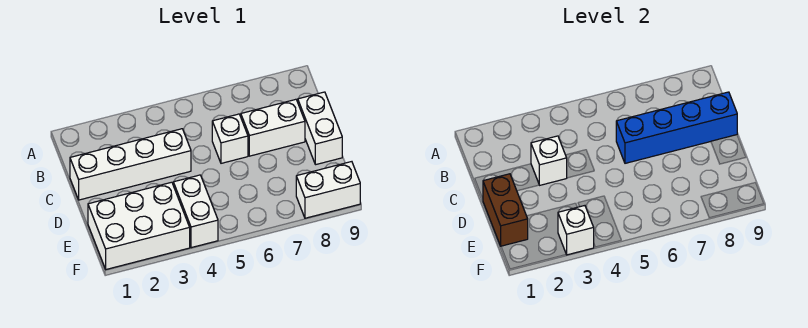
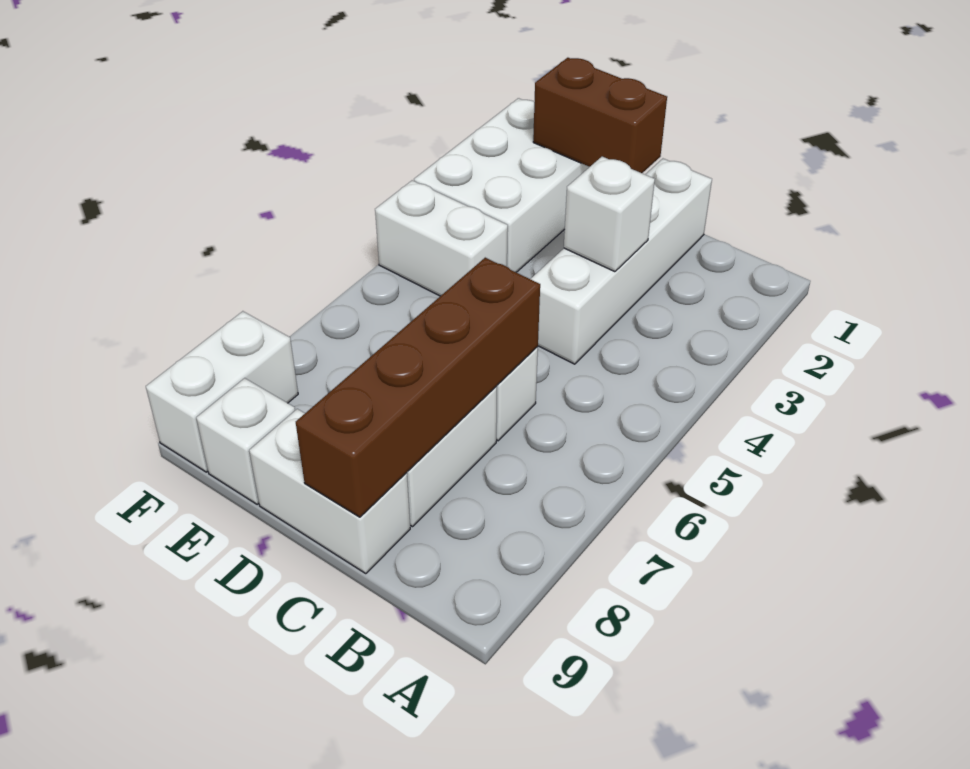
blue brick C6:C9 level 2 -> brown brick C6:C9 level 2
white brick F3 level 2 -> white brick E9 level 1

